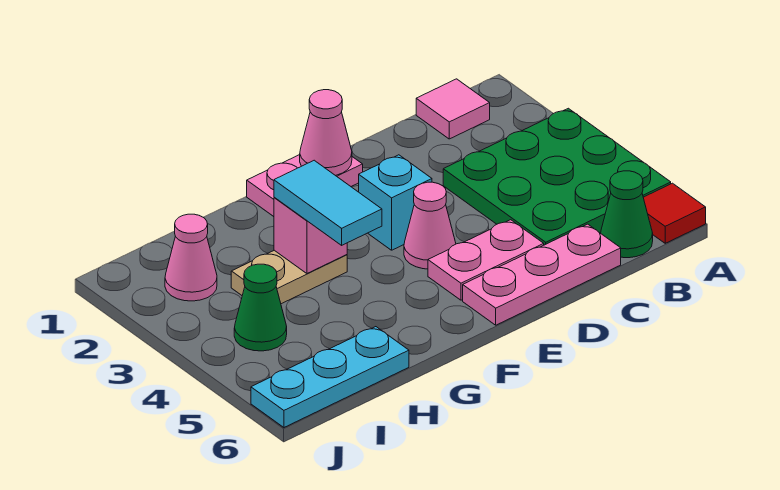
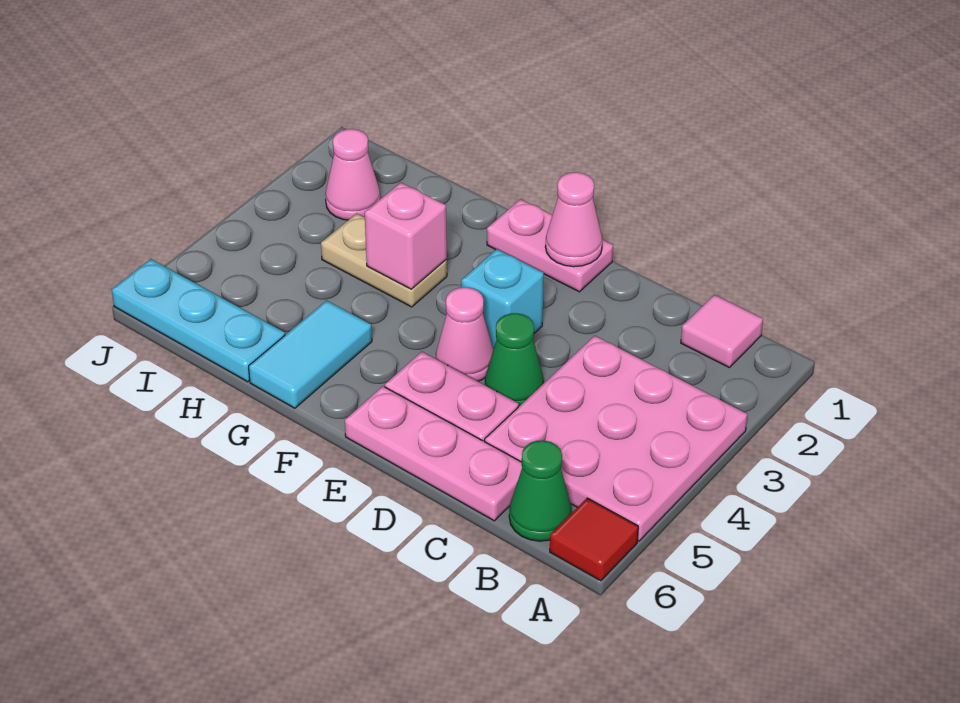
green plate A3:C5 level 1 -> pink plate A3:C5 level 1
cyan tile G3:G4 level 3 -> cyan tile G5:G6 level 1
green cone I4 level 1 -> green cone D4 level 1

